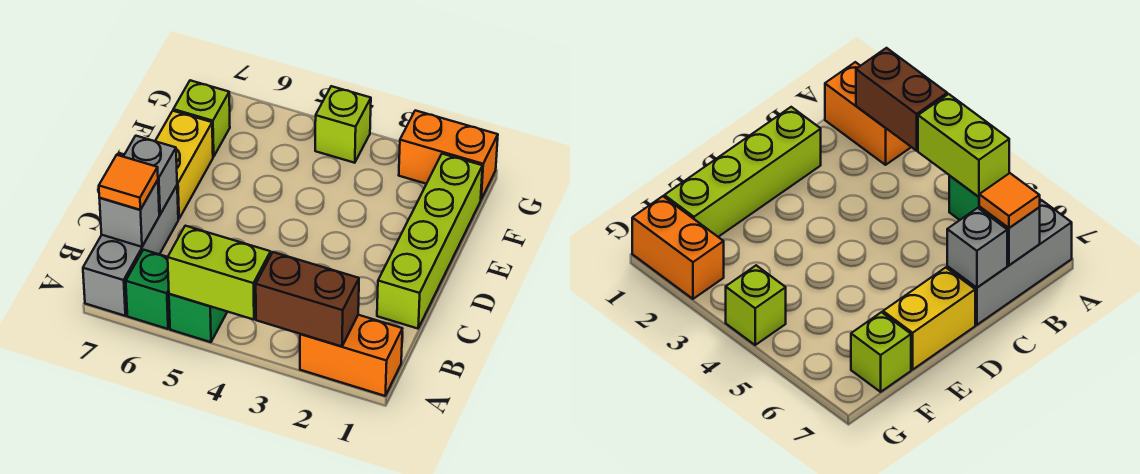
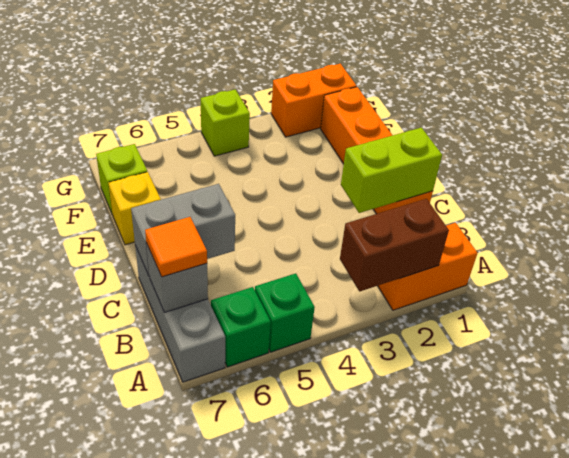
lime brick A4:A5 level 2 -> lime brick C1:C2 level 2
lime brick C1:F1 level 1 -> orange brick C1:F1 level 1
grey brick C7 level 2 -> grey brick C6:C7 level 2
yellow brick D7:E7 level 1 -> yellow brick E7 level 1

